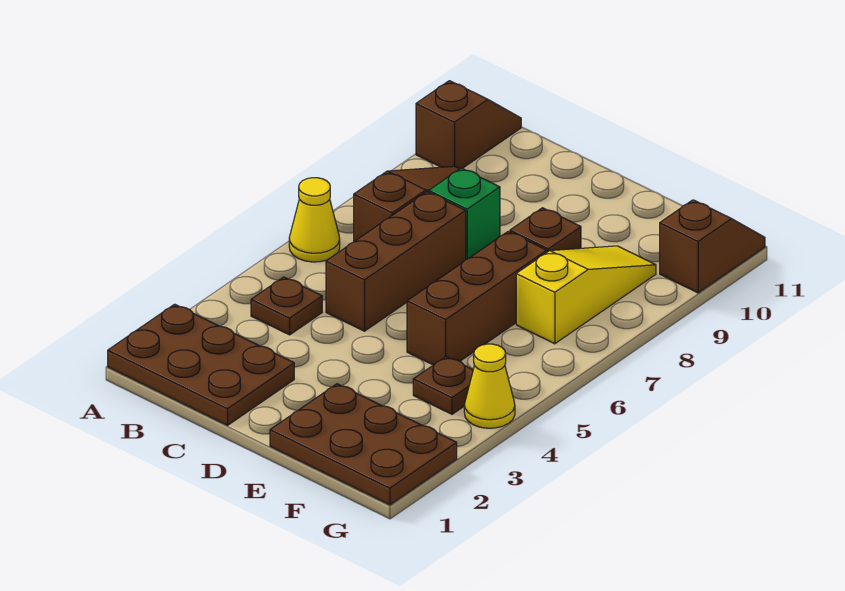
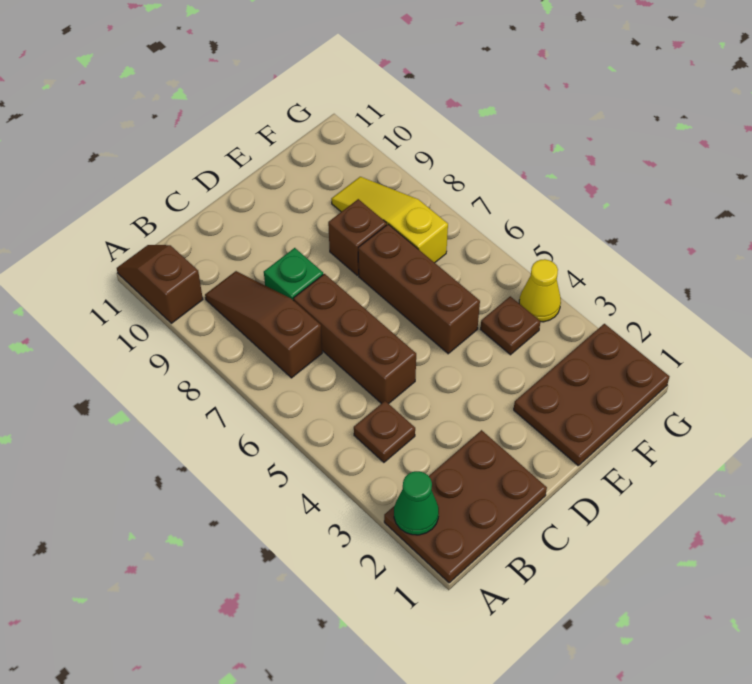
none -> green cone A2 level 2
yellow cone A6 level 1 -> none
brown slope G10:G11 level 1 top 10 -> none

